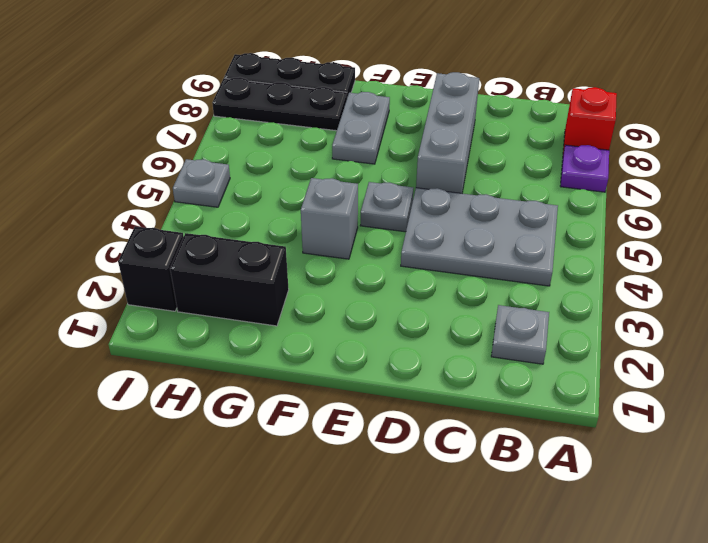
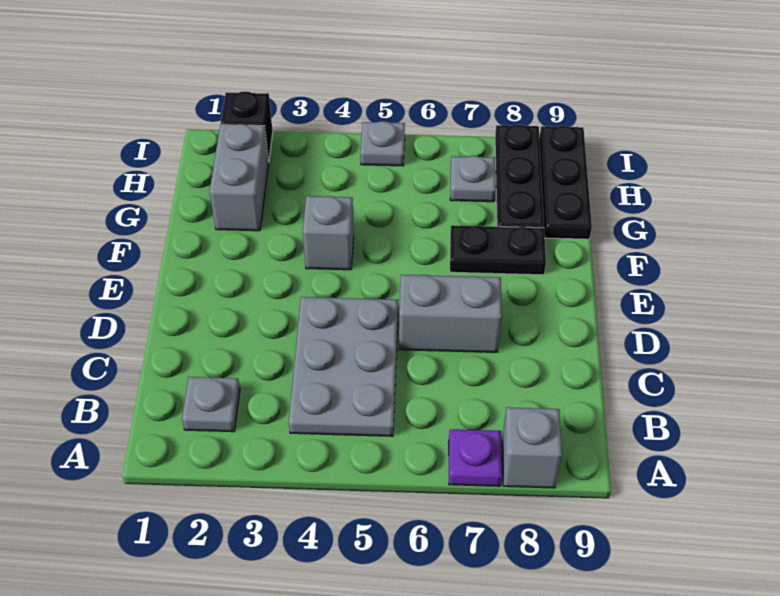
red brick A8 level 1 -> grey brick A8 level 1
grey brick D6:D8 level 1 -> grey brick D6:D7 level 1
grey plate E5 level 1 -> grey plate H7 level 1
grey plate F7:F8 level 1 -> black plate F7:F8 level 1
black brick G2:H2 level 1 -> grey brick G2:H2 level 1

